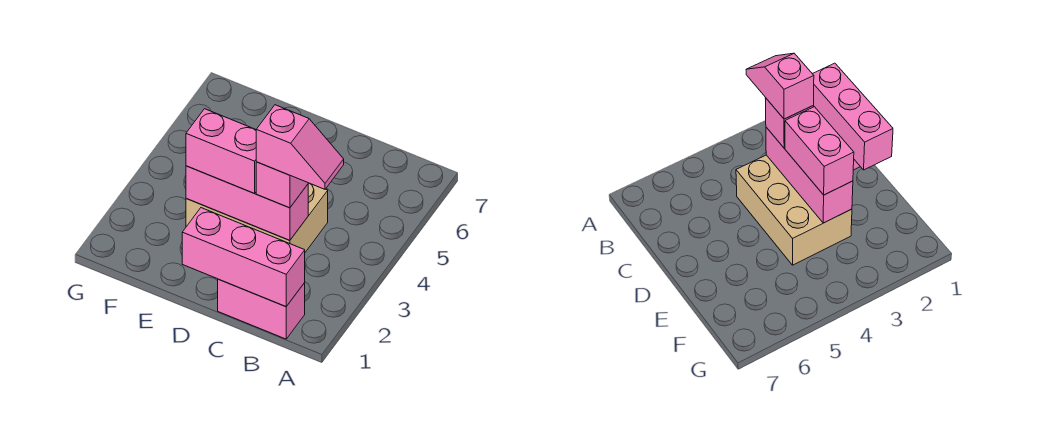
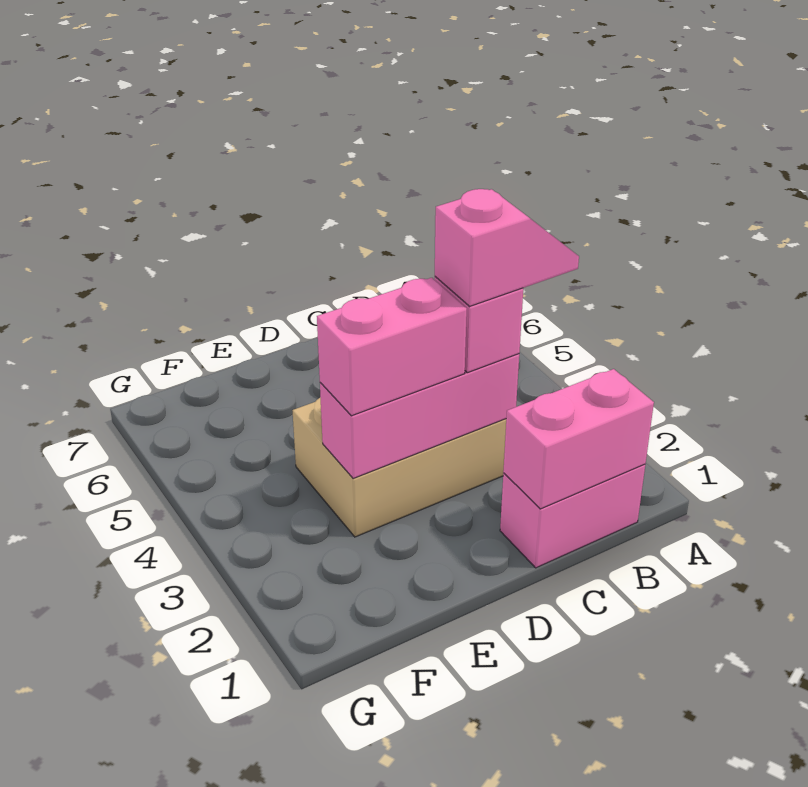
pink brick B1:D1 level 2 -> pink brick B1:C1 level 2

